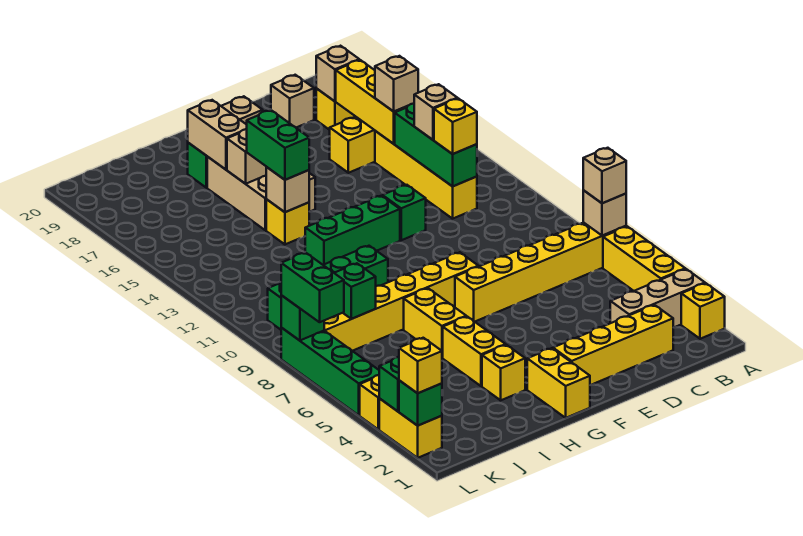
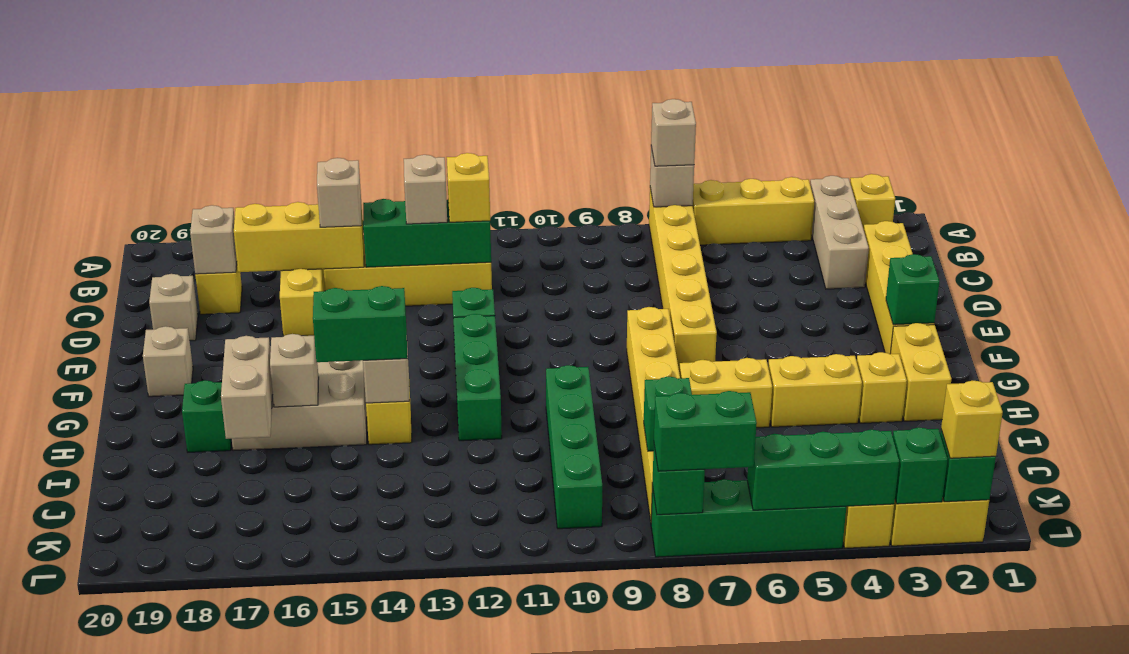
none -> green brick F2 level 2
yellow brick G1:G2 level 1 -> yellow brick G2:H2 level 1
tan brick H17:H18 level 2 -> tan brick H17:I17 level 2
none -> green brick L4:L6 level 2

